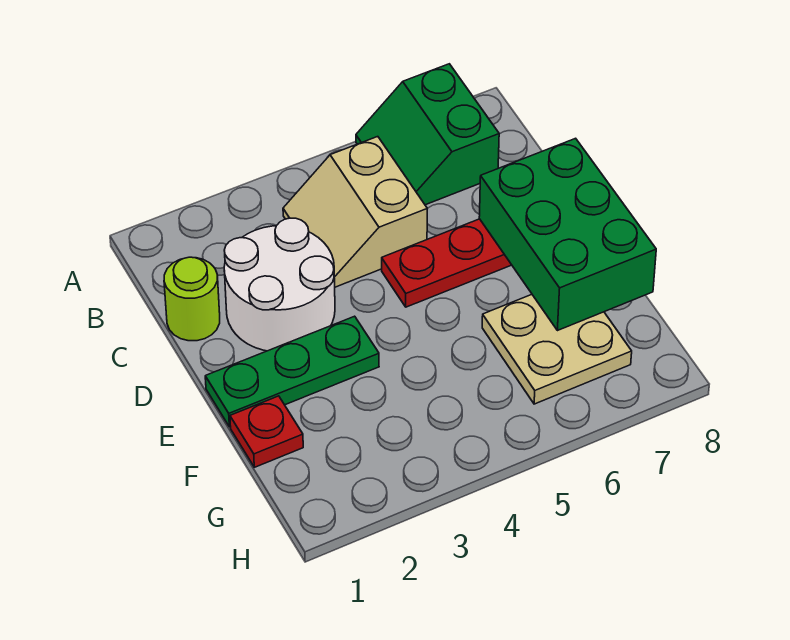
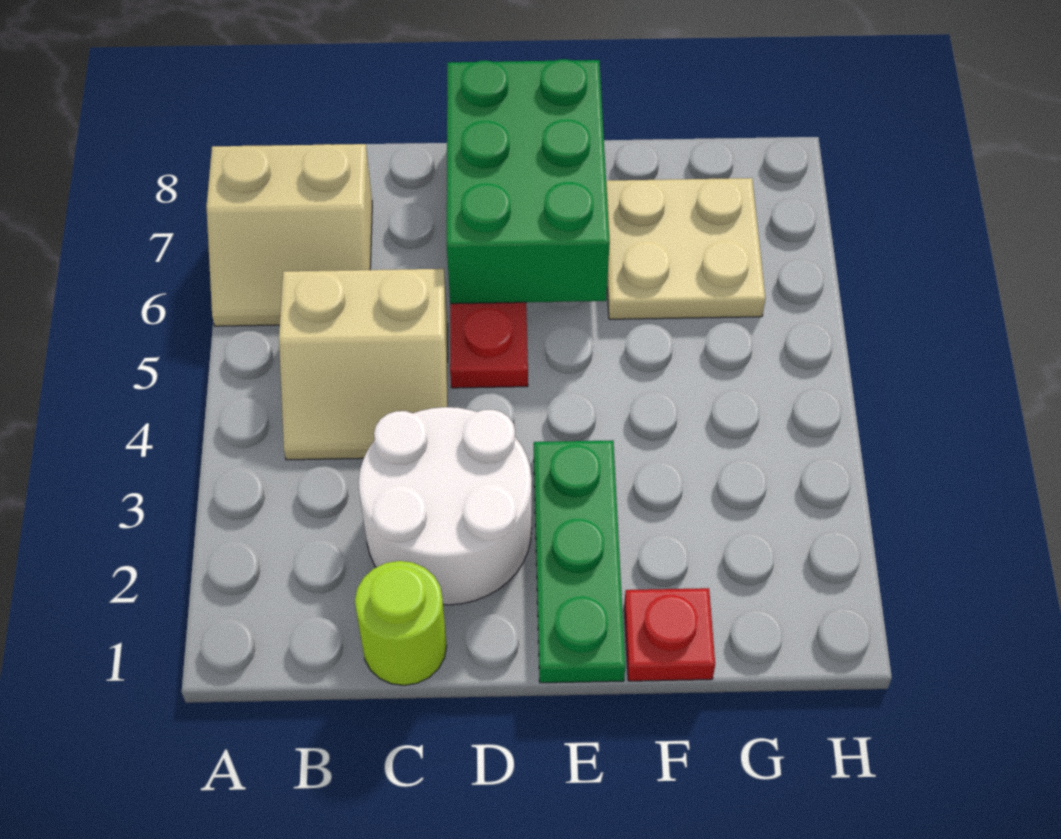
green slope A6:B7 level 1 top 7 -> tan slope A6:B7 level 1 top 7
green brick D7:F8 level 2 -> green brick D6:E8 level 2

